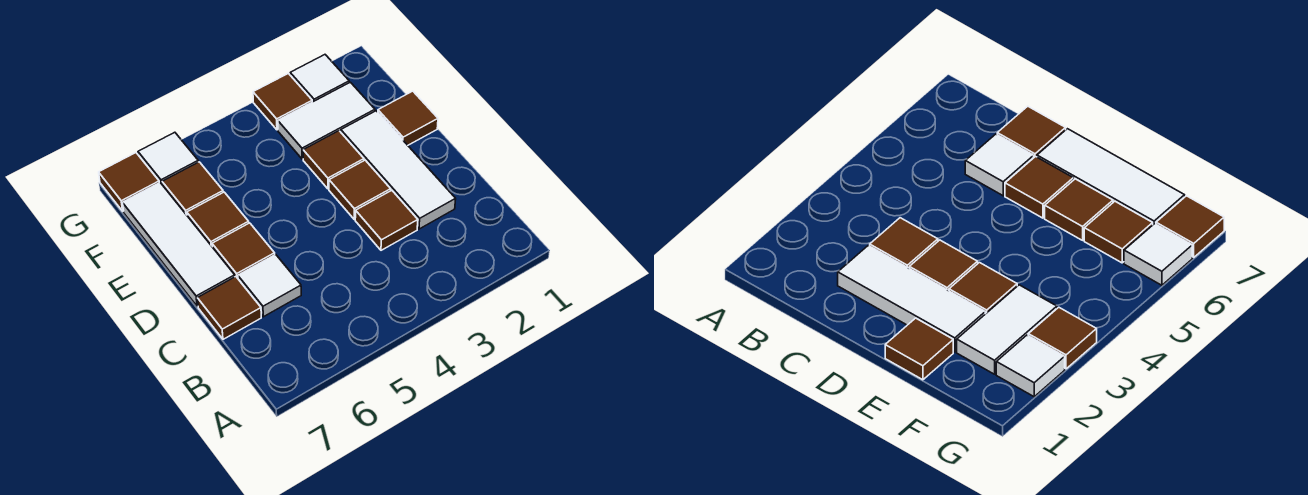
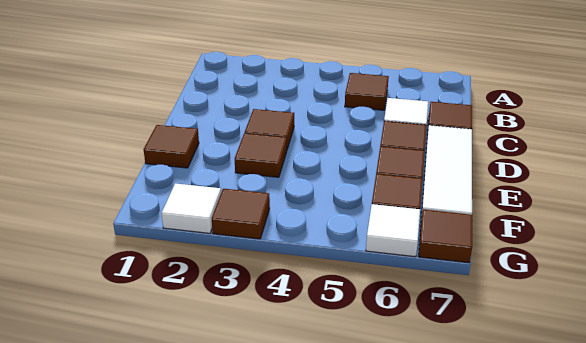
white tile C2:E2 level 1 -> none
brown tile C3 level 1 -> brown tile B5 level 1
white tile F2:F3 level 1 -> none

